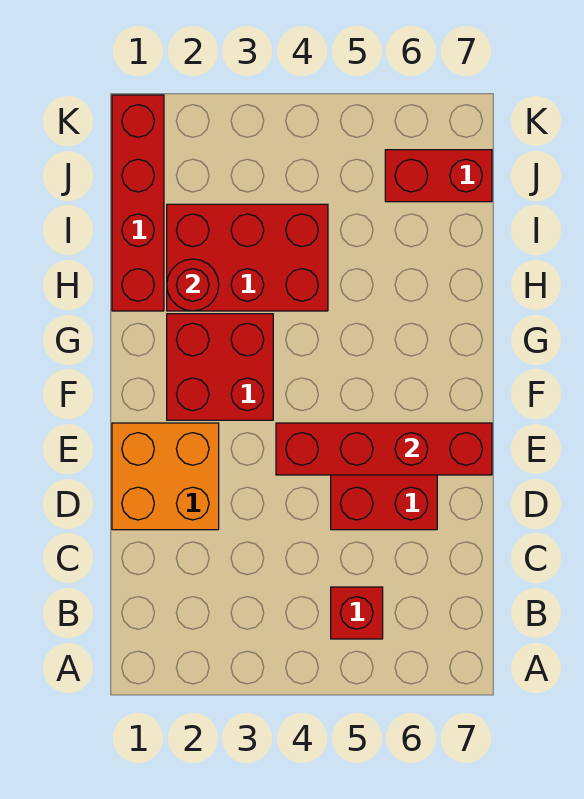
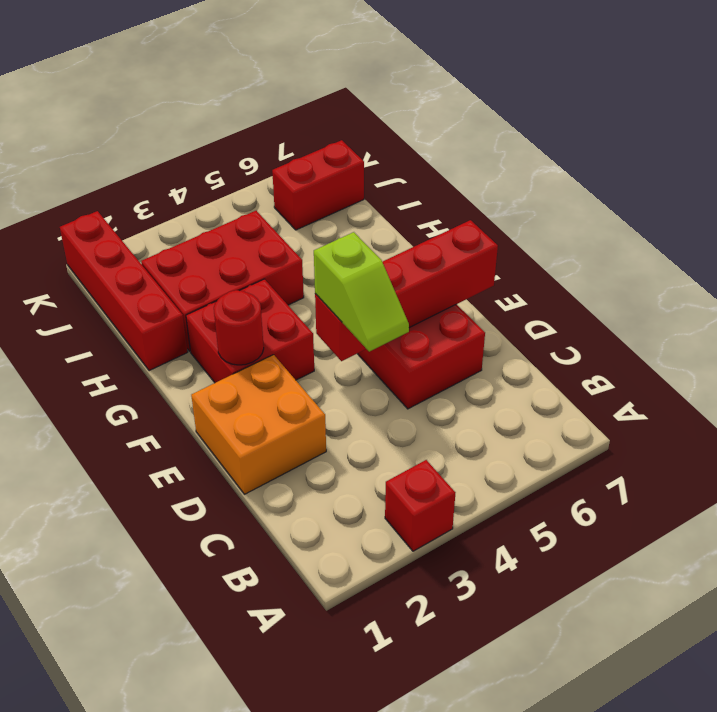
red brick B5 level 1 -> red brick A3 level 1
none -> lime slope D4:E4 level 3 top E
red round brick H2 level 2 -> red round brick F2 level 2

